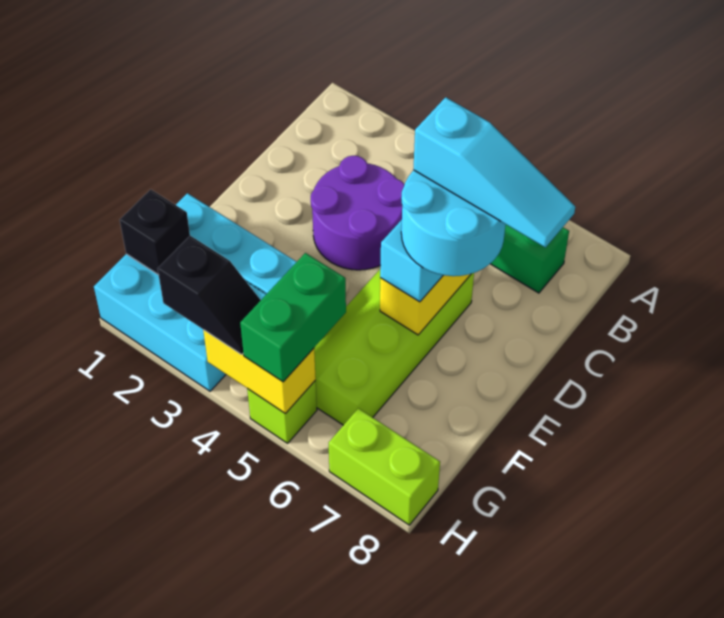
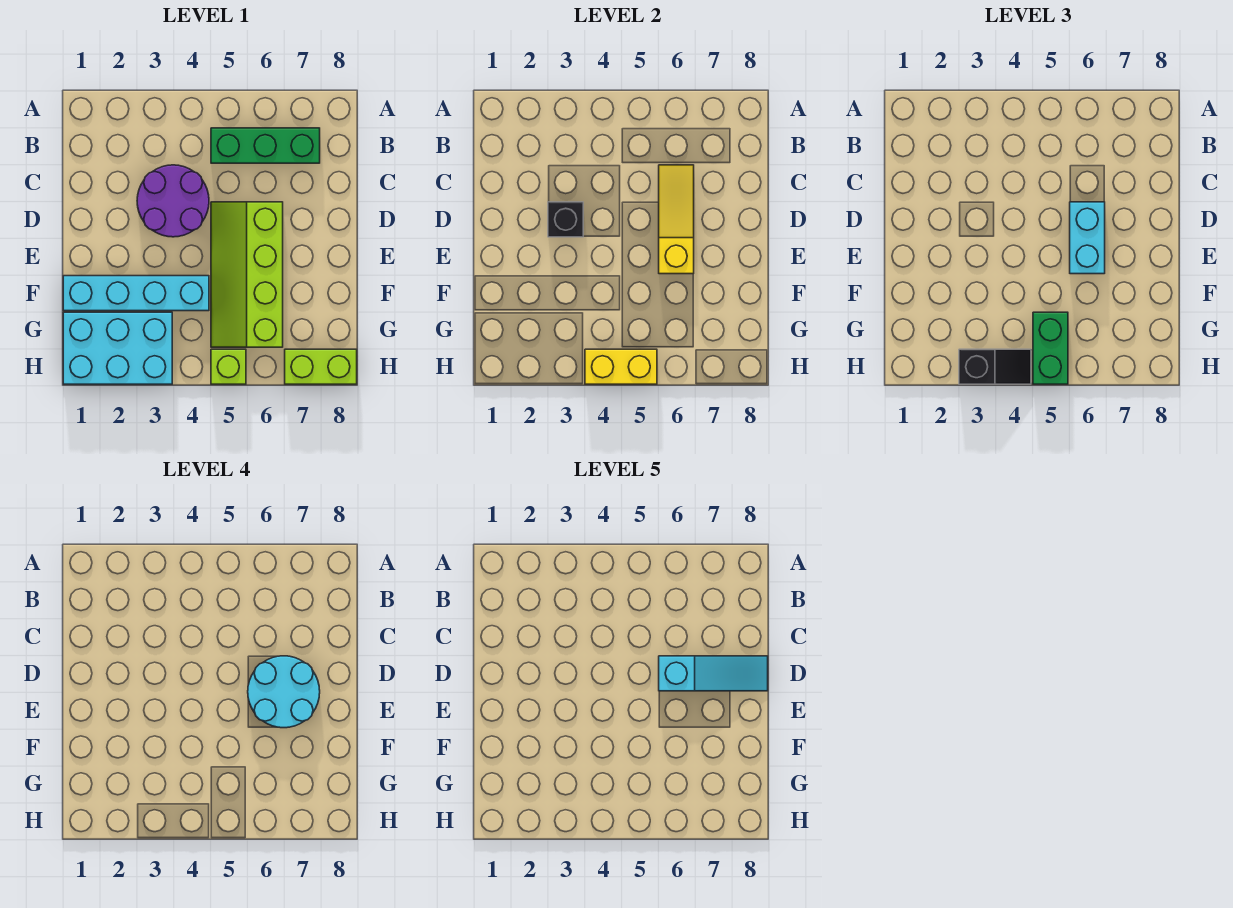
black brick G1 level 2 -> black brick D3 level 2

